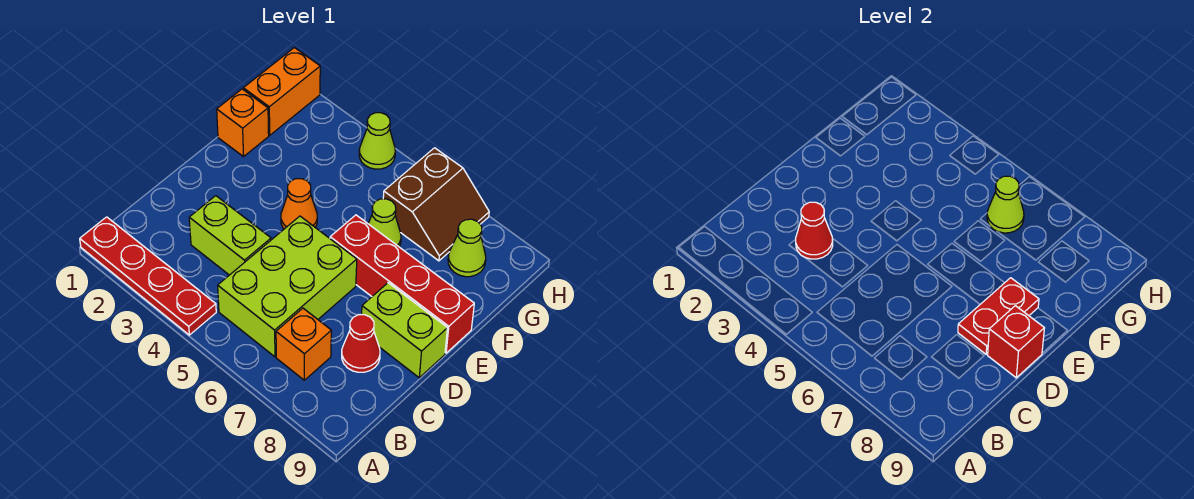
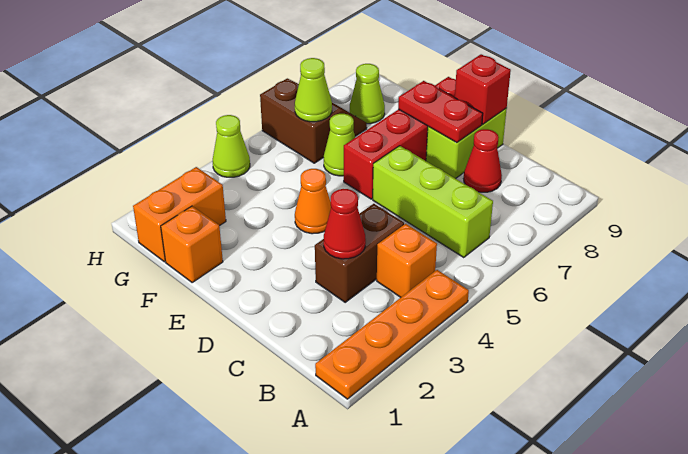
red plate A1:A4 level 1 -> orange plate A1:A4 level 1
lime brick B5:D6 level 1 -> lime brick B6:D6 level 1
orange brick B7 level 1 -> orange brick B4 level 1
lime brick C3:C4 level 1 -> brown brick C3:C4 level 1
orange brick G1:H1 level 1 -> orange brick G1:G2 level 1

